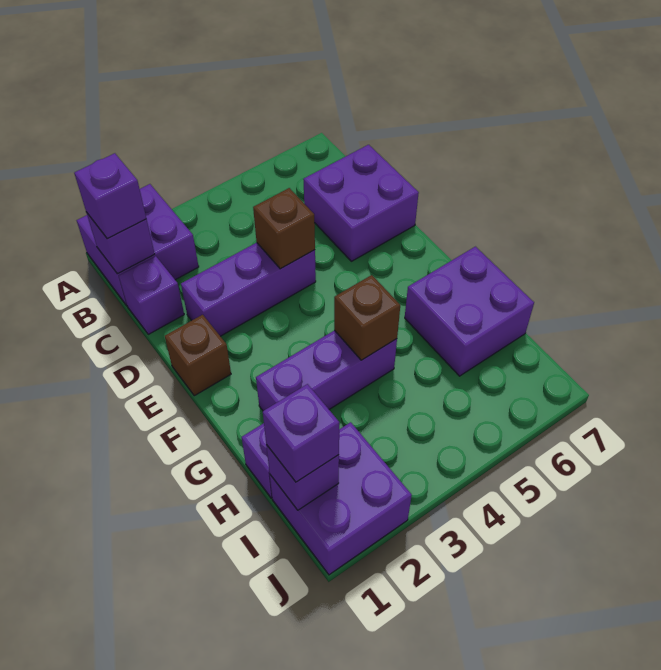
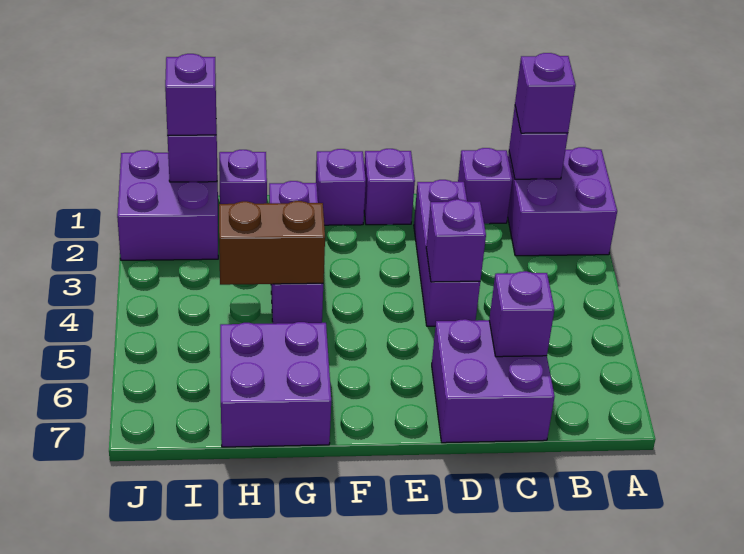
none -> purple brick C6 level 2
brown brick D4 level 2 -> purple brick D4 level 2
brown brick E1 level 1 -> purple brick E1 level 1
none -> purple brick F1 level 1
brown brick G4 level 2 -> brown brick G4:H4 level 2

